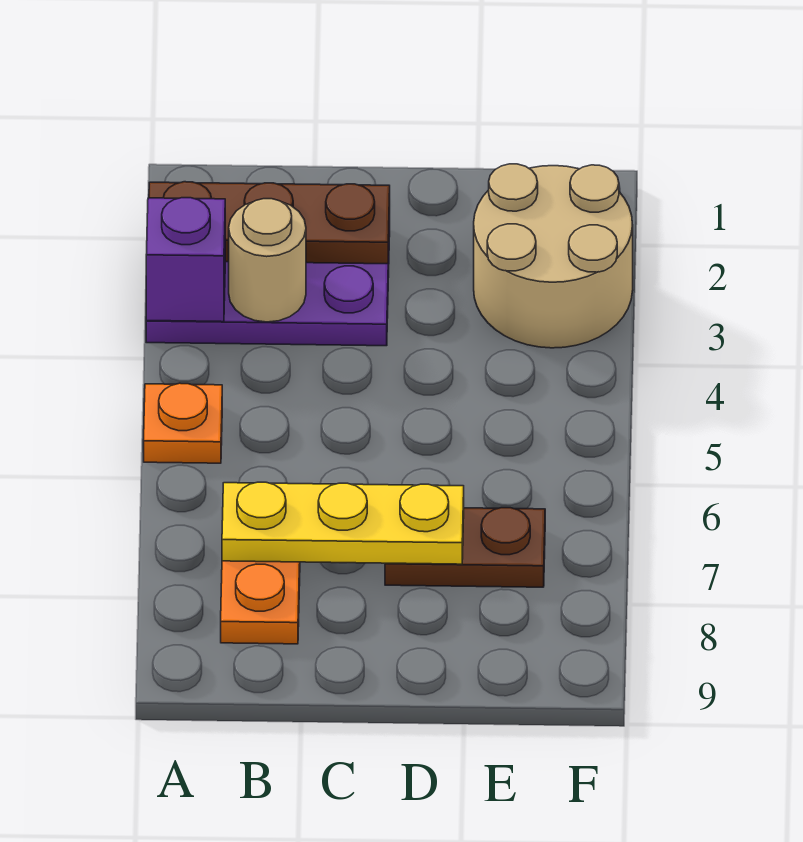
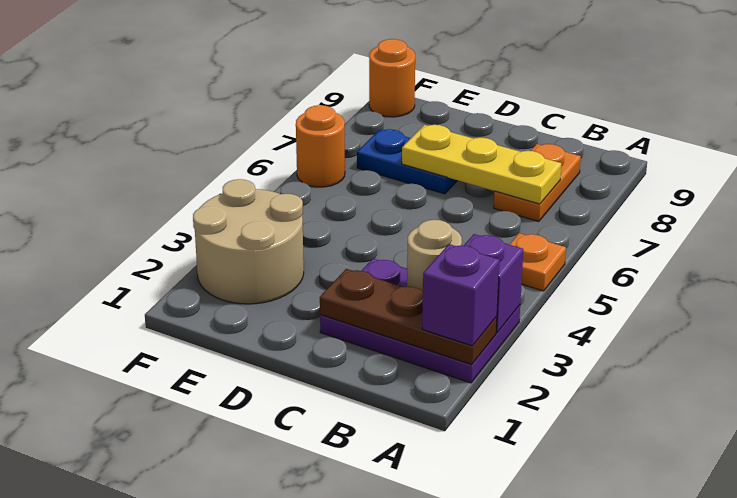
none -> purple brick A2 level 3
brown plate D7:E7 level 1 -> blue plate D7:E7 level 1
none -> orange round brick F6 level 1
none -> orange round brick F9 level 1

